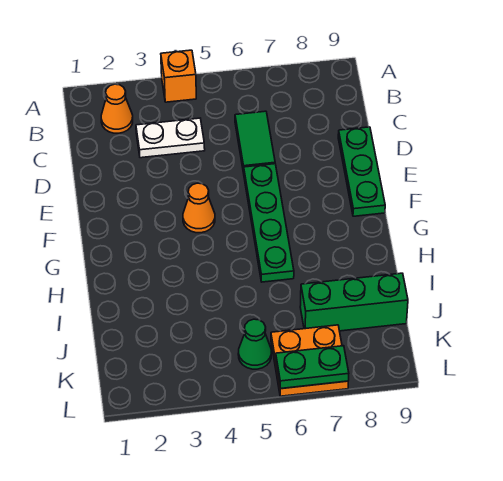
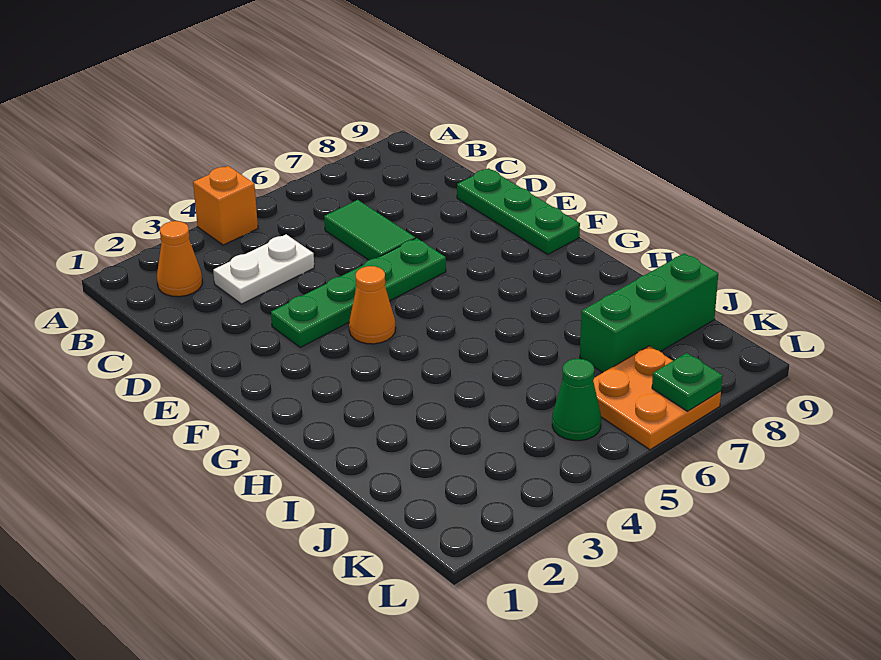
green plate E6:H6 level 1 -> green plate E3:E6 level 1
green plate L6:L7 level 2 -> green plate L7 level 2

